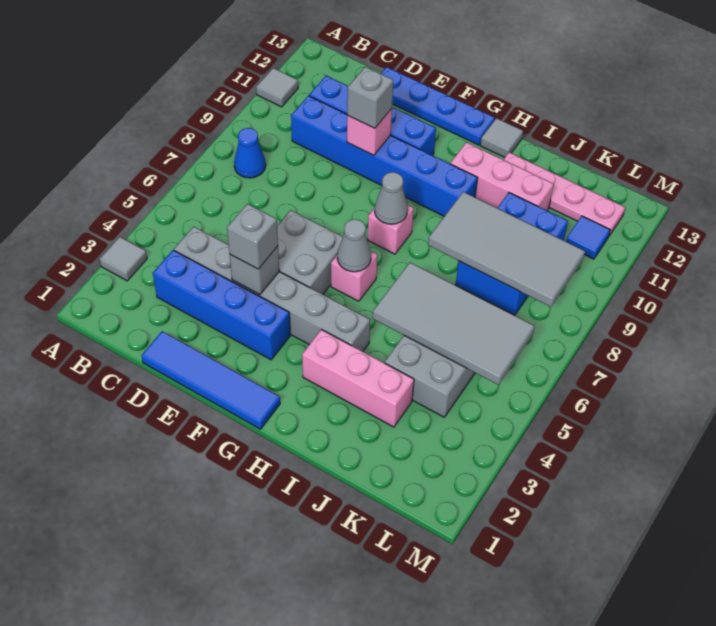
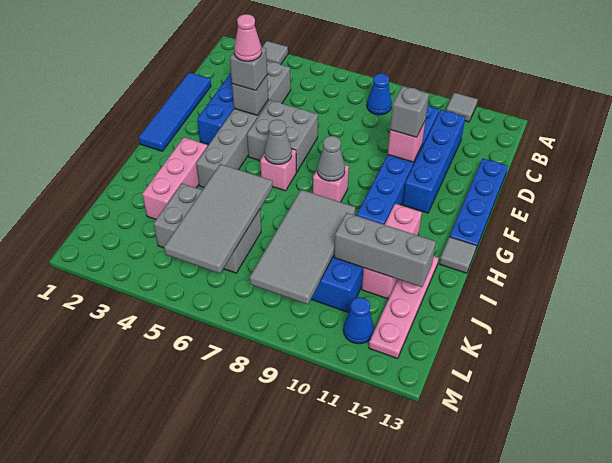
none -> pink cone E4 level 4
none -> grey brick J10:J12 level 2
blue tile L11 level 1 -> blue cone L11 level 1

